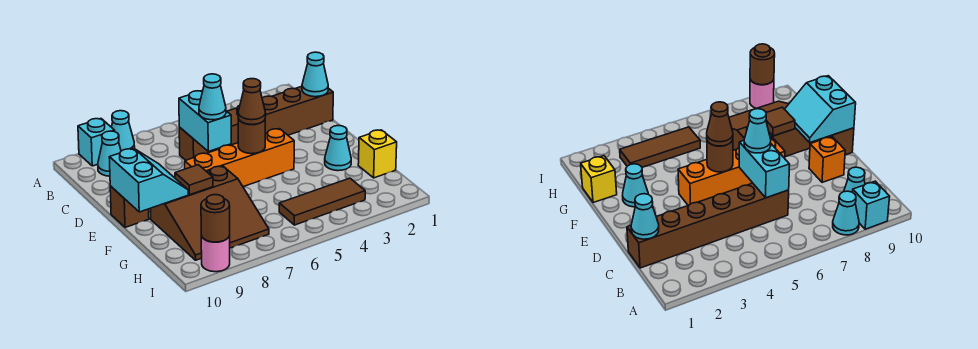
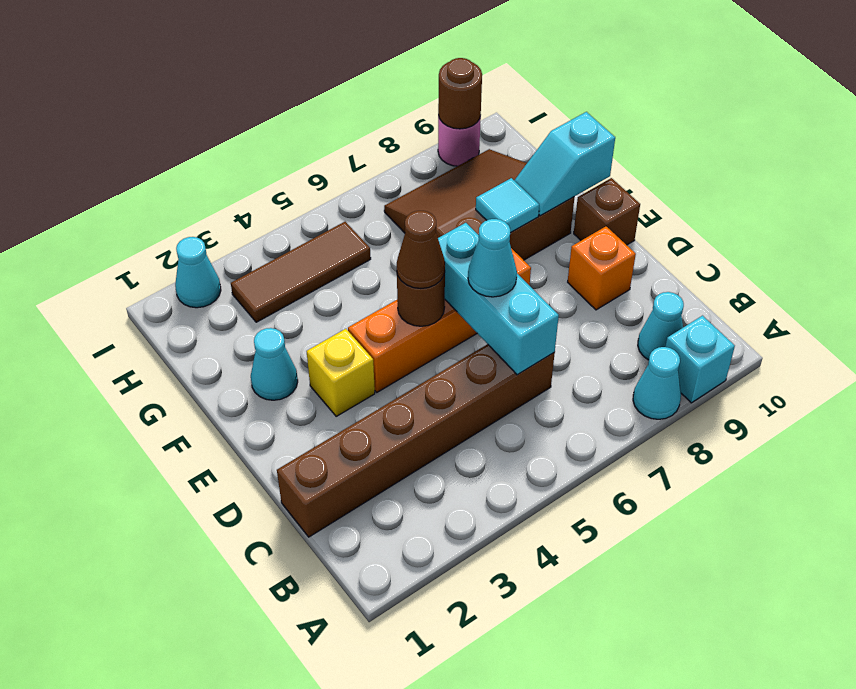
cyan cone C1 level 2 -> cyan cone I2 level 1
cyan brick C6:D6 level 2 -> cyan brick C6:E6 level 2
cyan slope E9:F10 level 2 top 10 -> cyan slope F9:F10 level 2 top 10
brown tile F8 level 2 -> cyan tile F8 level 2
yellow brick G1 level 1 -> yellow brick E3 level 1

